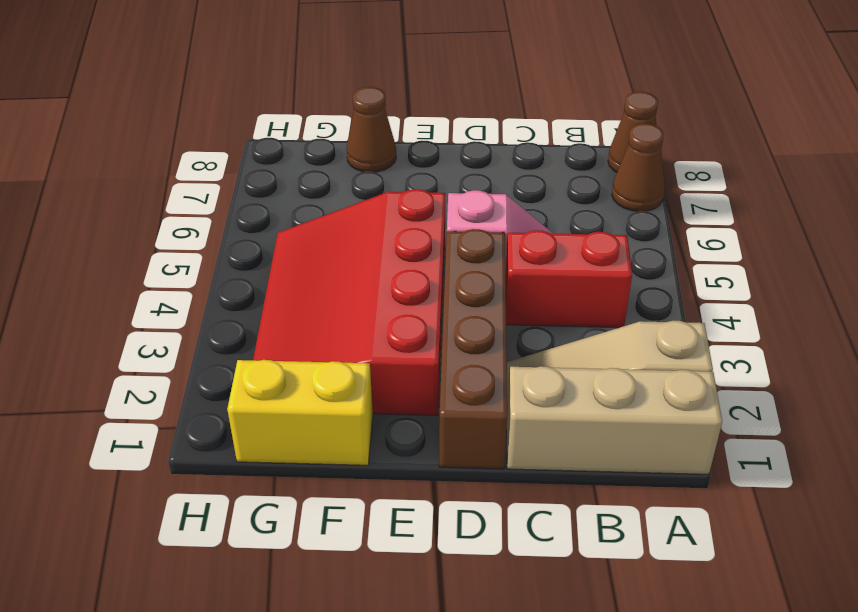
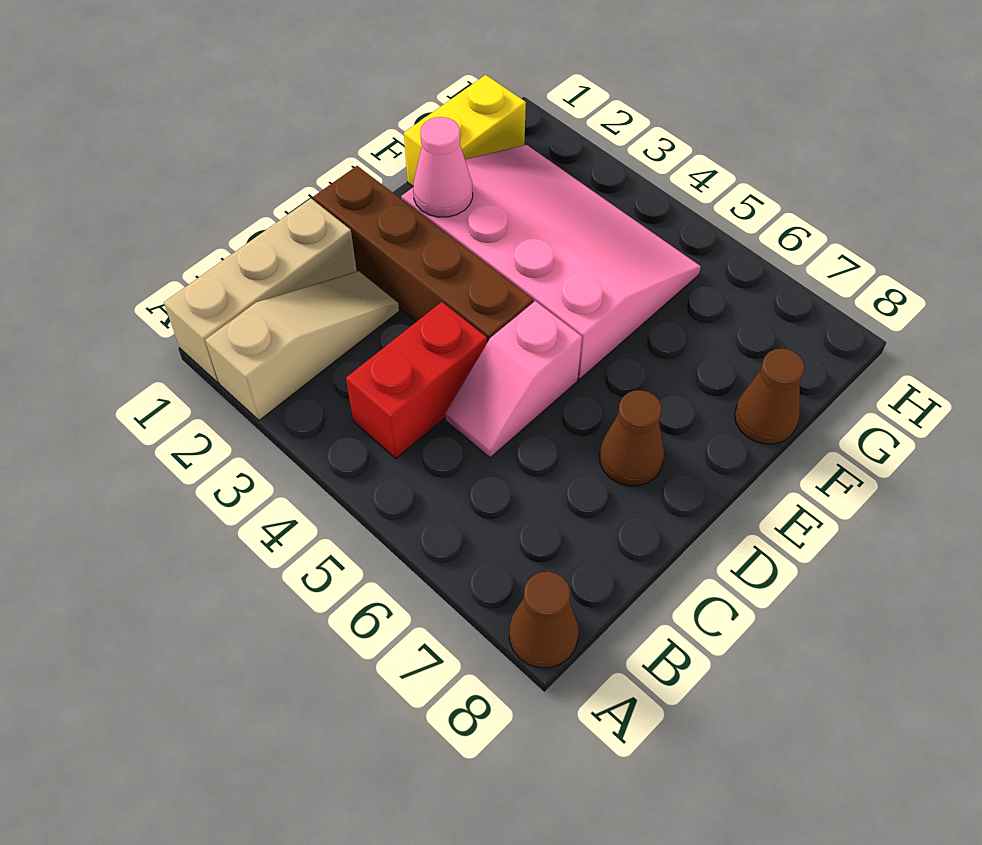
brown cone A7 level 1 -> brown cone D7 level 1
red slope E2:G5 level 1 top E -> pink slope E2:G5 level 1 top E
none -> pink cone E2 level 2

